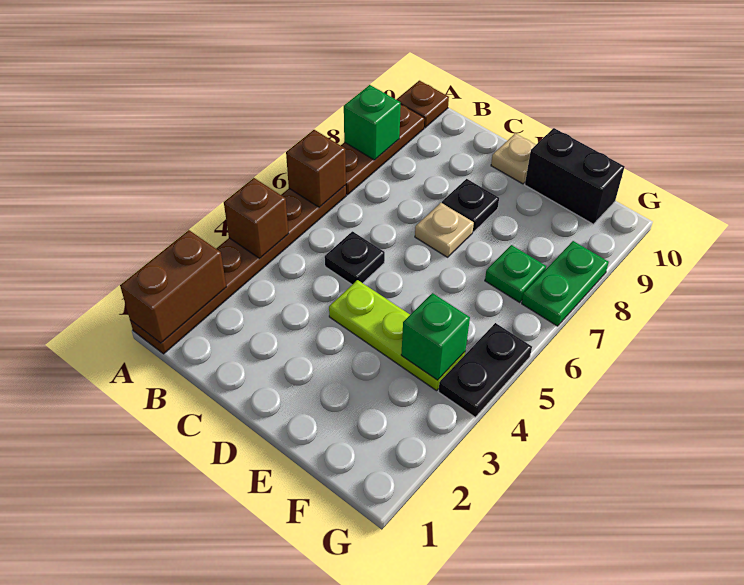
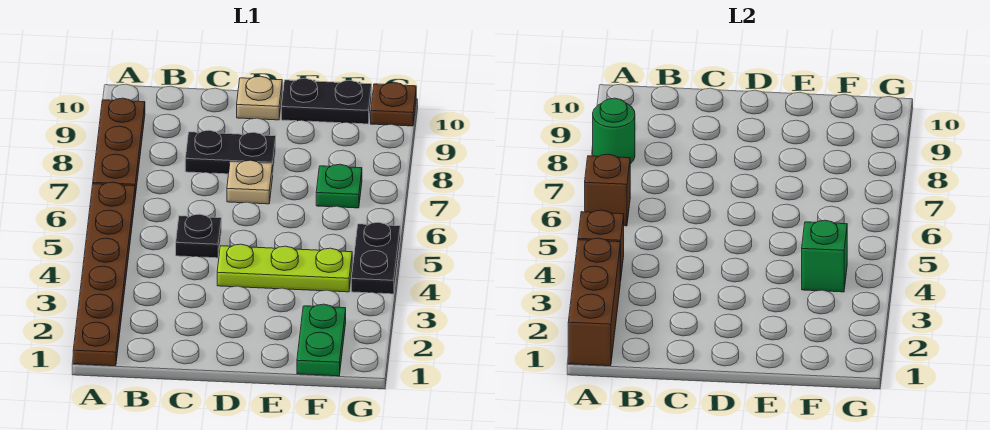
brown brick A1:A2 level 2 -> brown brick A1:A3 level 2
green brick A8 level 2 -> green round brick A8 level 2
brown plate A10 level 1 -> brown plate G10 level 1
black plate D8 level 1 -> black plate C8:D8 level 1
black brick E10:F10 level 1 -> black plate E10:F10 level 1
green plate G7:G8 level 1 -> green plate F1:F2 level 1

